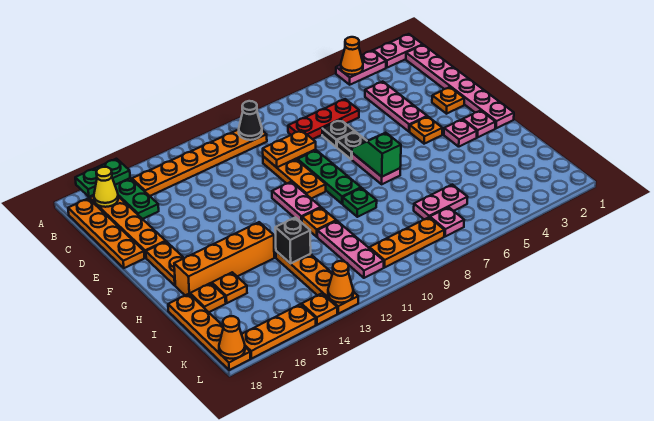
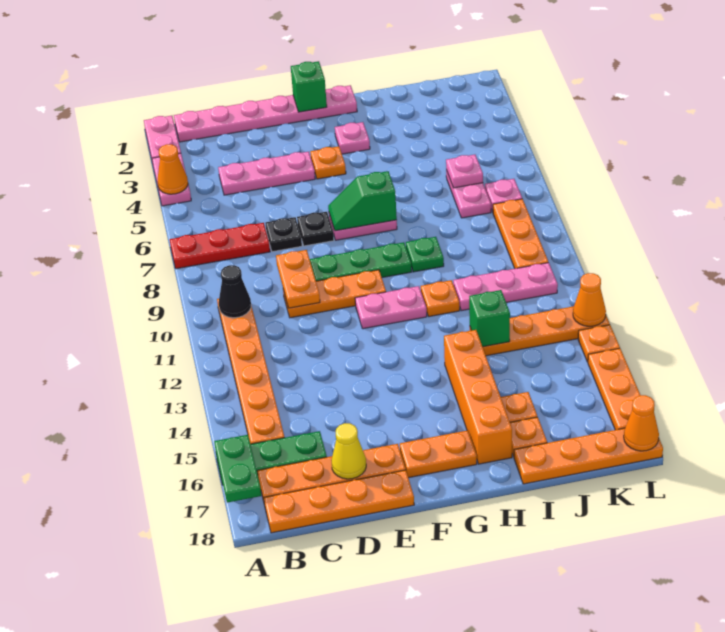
yellow cone B17 level 2 -> yellow cone D17 level 2
red plate C6:C8 level 1 -> red plate A7:C7 level 1
orange plate E2 level 1 -> none
none -> green brick F1 level 2
pink plate G2 level 1 -> pink plate J6 level 2
black brick I13 level 2 -> green brick I13 level 2

